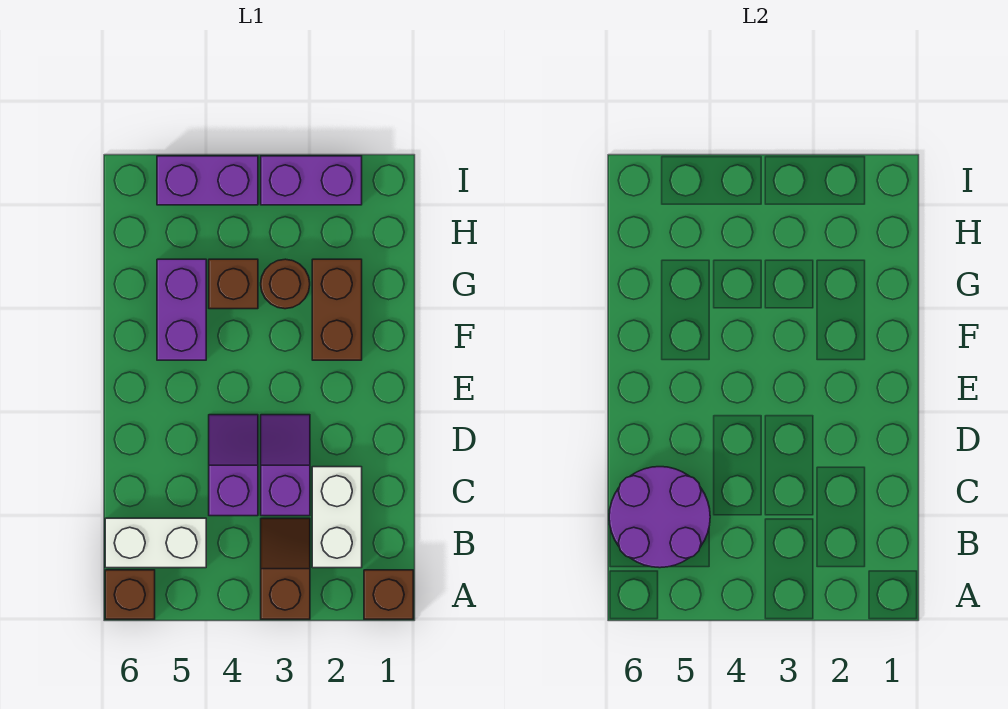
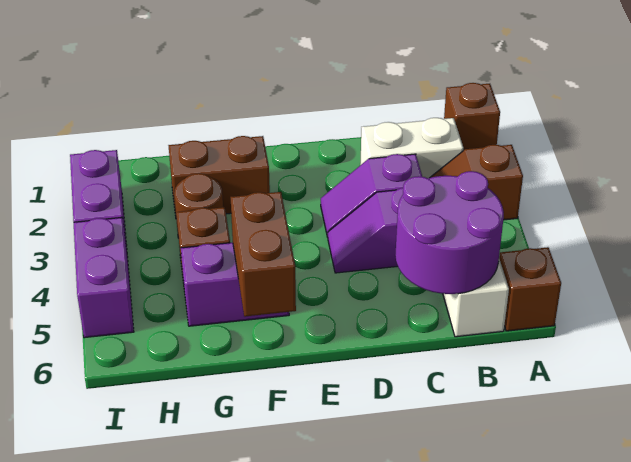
none -> brown brick F5:F6 level 2

